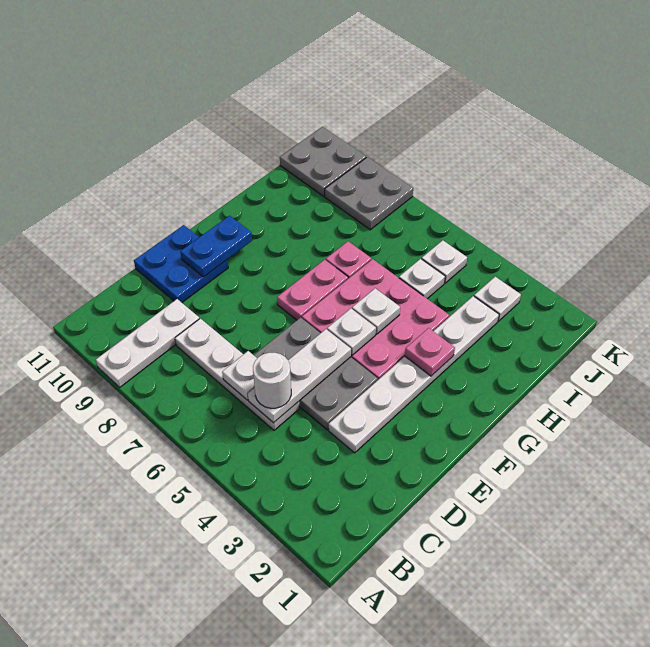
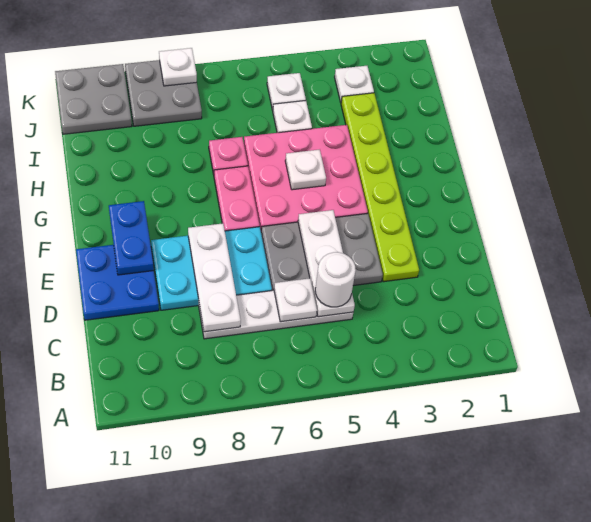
white plate A9:C9 level 1 -> white plate C8:E8 level 2
white plate D3:I3 level 1 -> lime plate D3:I3 level 1
none -> cyan plate D7:E9 level 1
white plate F5 level 2 -> white plate K8 level 2
pink plate G3 level 2 -> none

